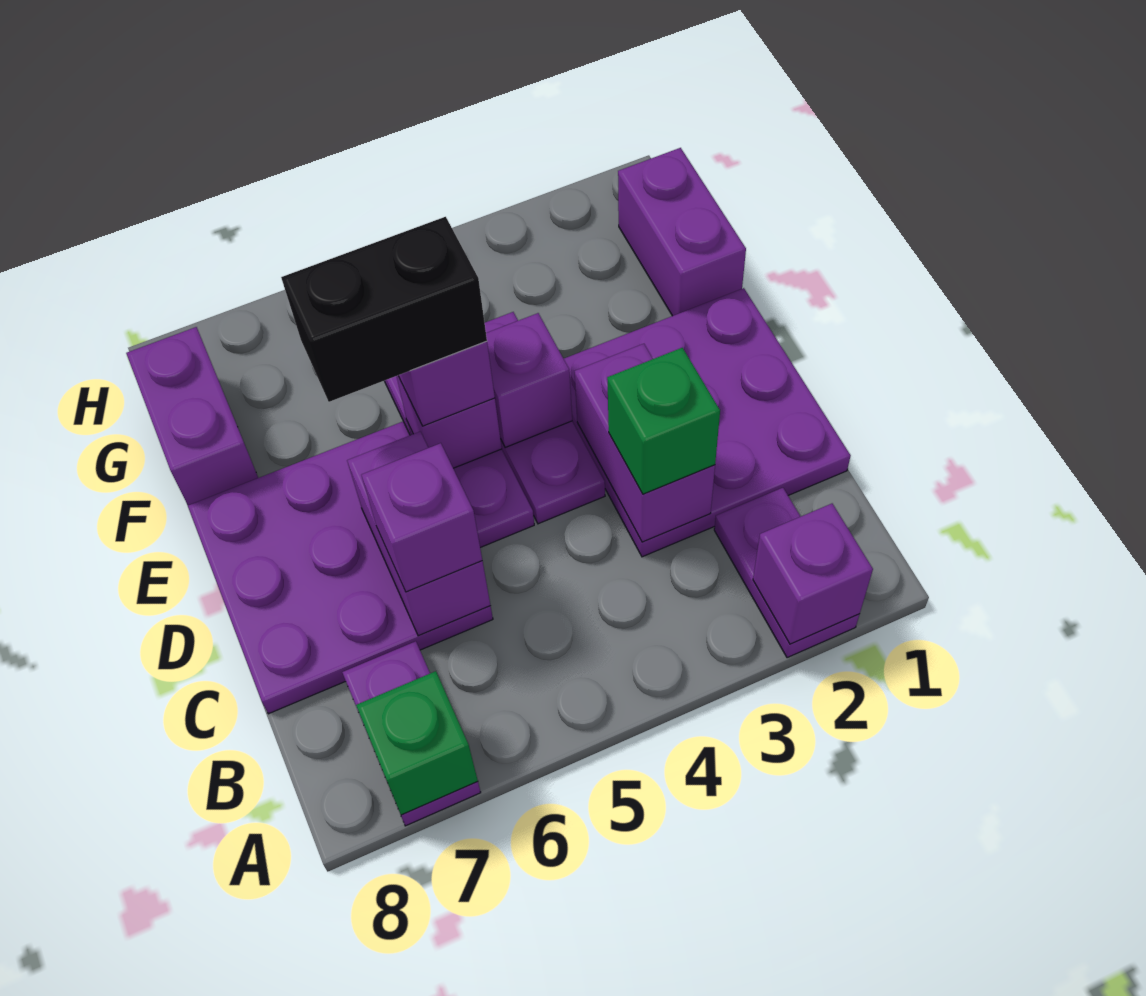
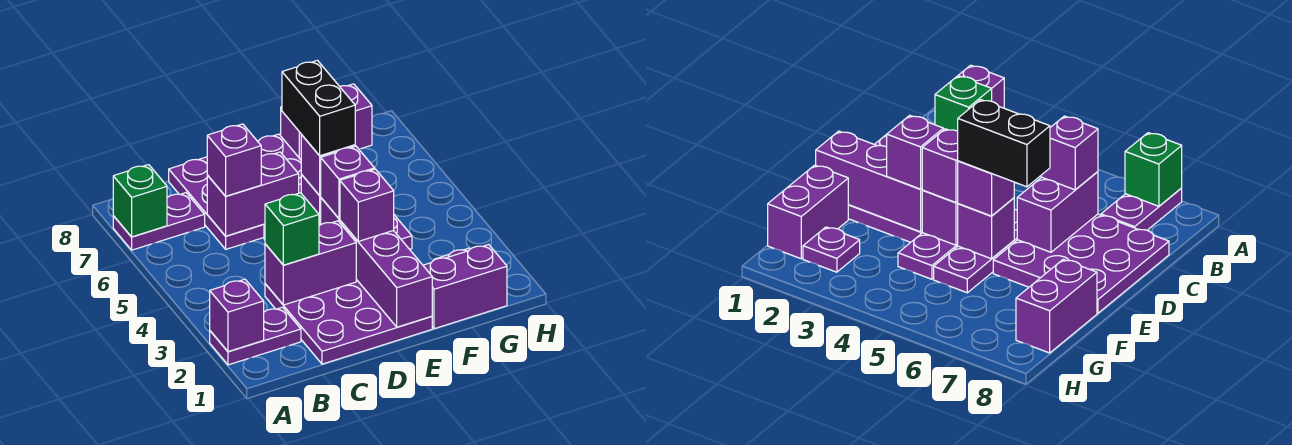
none -> purple brick E1:E3 level 2
none -> purple brick E3 level 3
none -> purple brick E4 level 3
none -> purple plate G2 level 1

